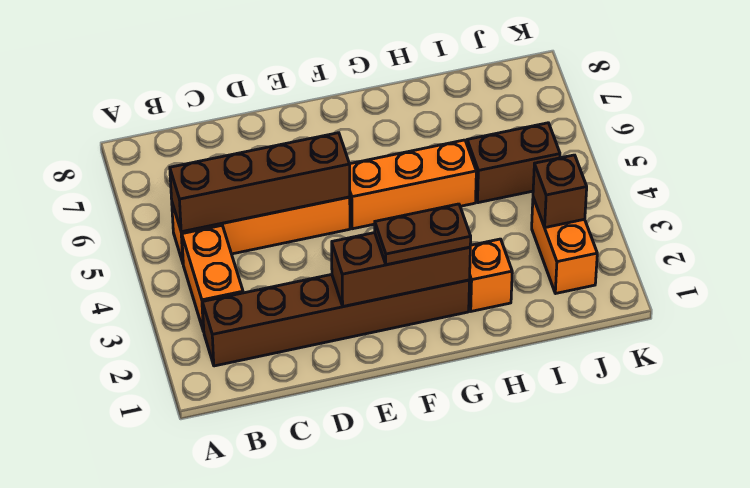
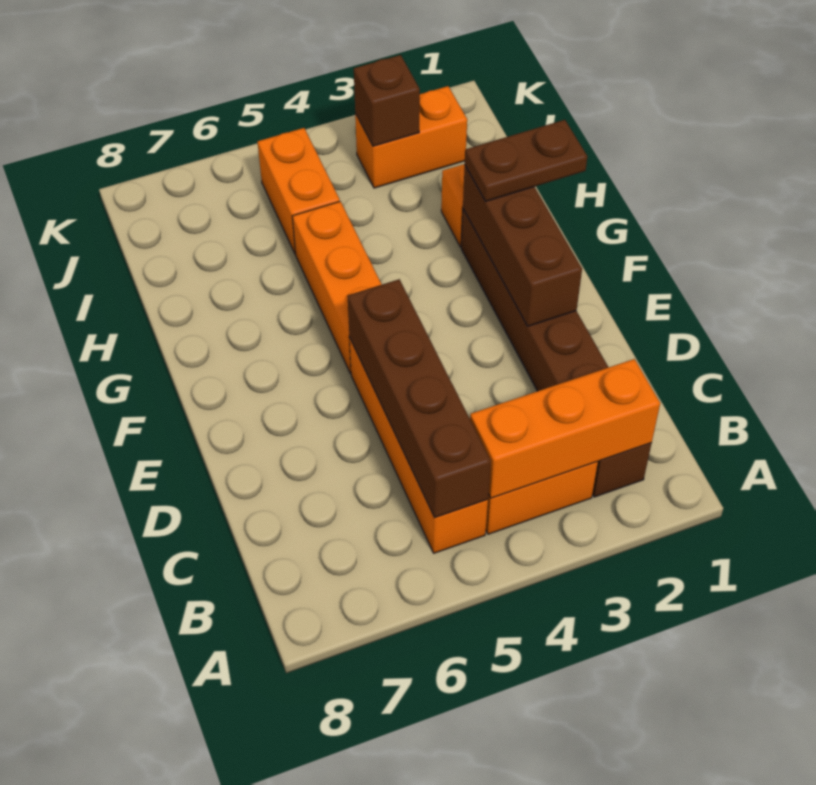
none -> orange brick B2:B4 level 2
brown plate F2:G2 level 3 -> brown plate G1:G2 level 3
brown brick I5:J5 level 1 -> orange brick I5:J5 level 1

